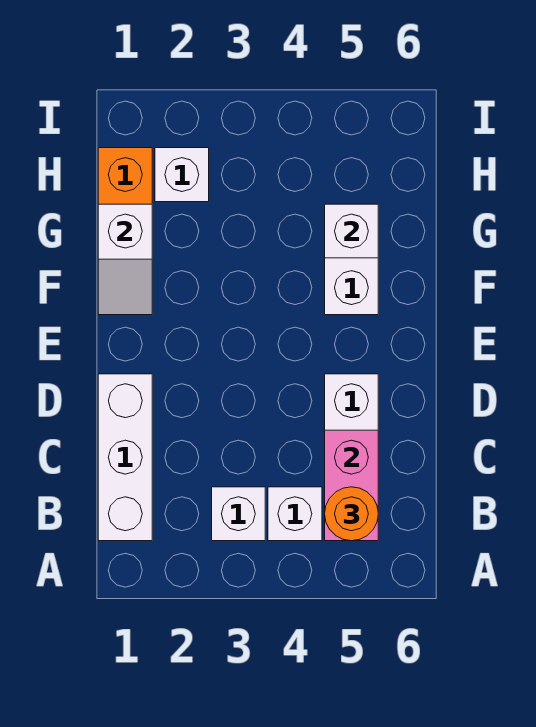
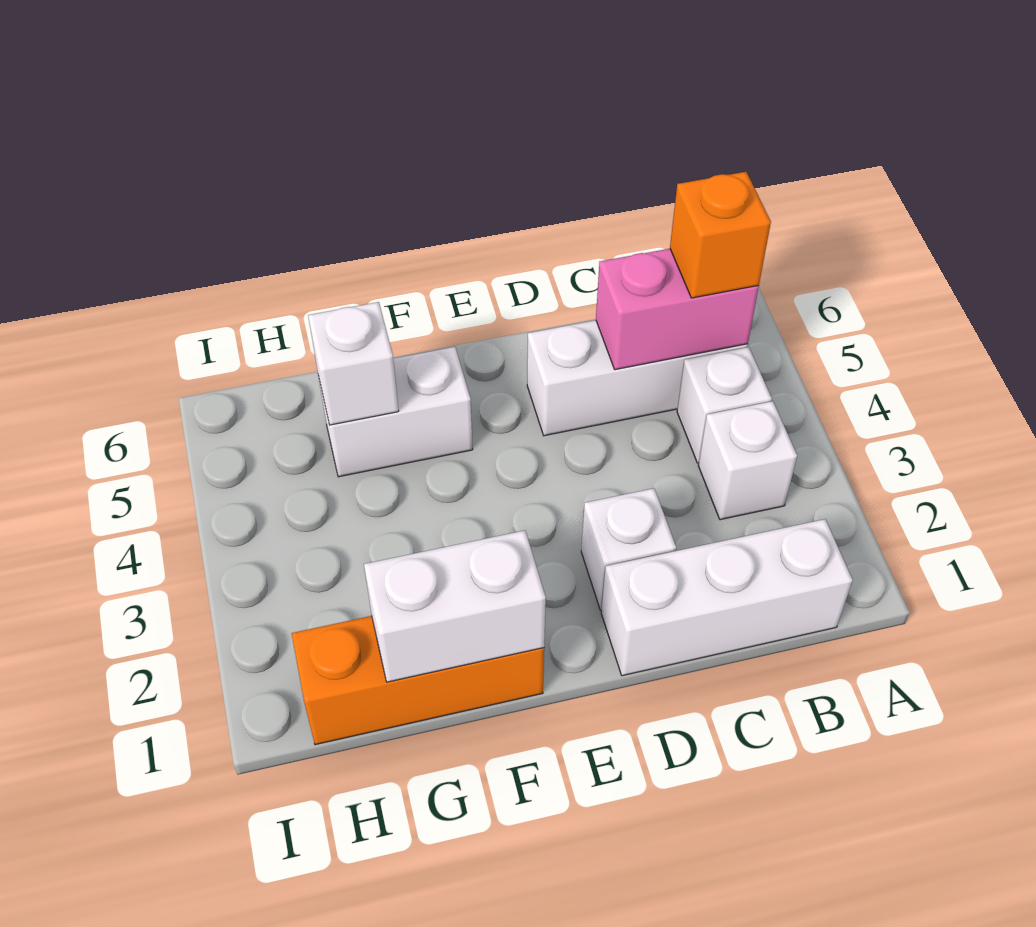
orange round brick B5 level 3 -> orange brick B5 level 3
white slope F1:G1 level 2 top G -> white brick F1:G1 level 2
white brick H2 level 1 -> white brick D2 level 1

